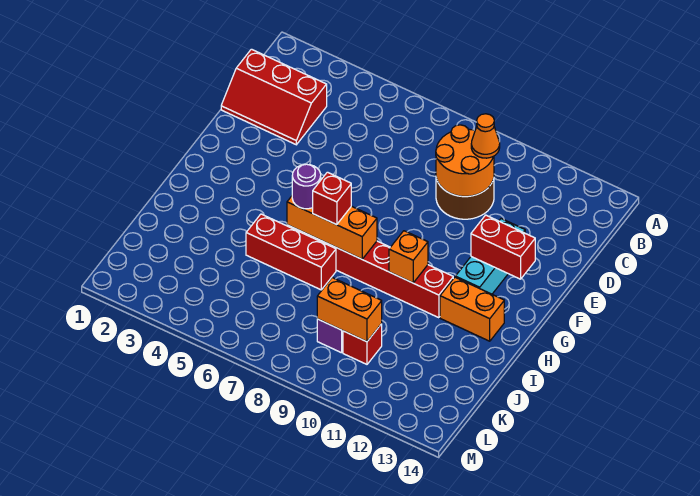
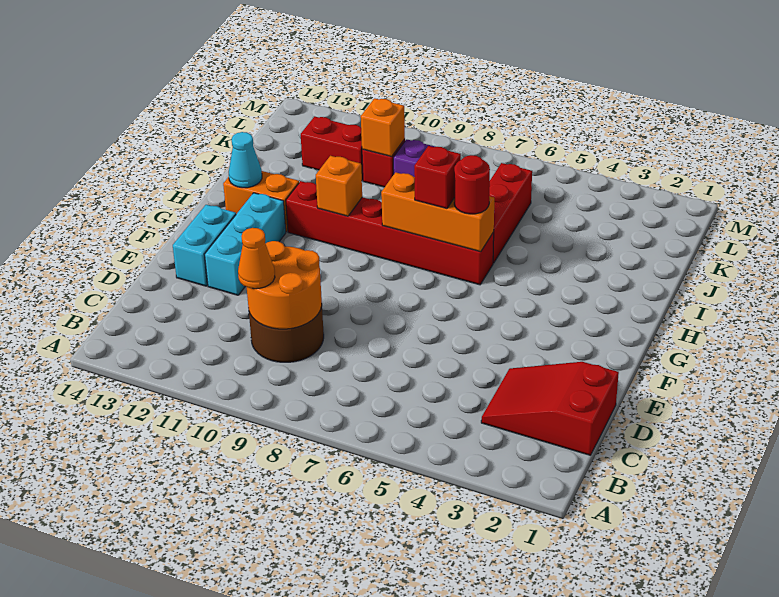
red slope C1:D3 level 1 top C -> red slope C1:D3 level 1 top 1
none -> cyan brick E13:F13 level 1
red brick F12:F13 level 2 -> red brick K11:K12 level 1
purple round brick H6 level 3 -> red round brick H6 level 3
none -> cyan cone H13 level 2
red brick I5:I7 level 1 -> red brick I6:K6 level 1
orange brick K9:K10 level 2 -> orange brick K10 level 2

